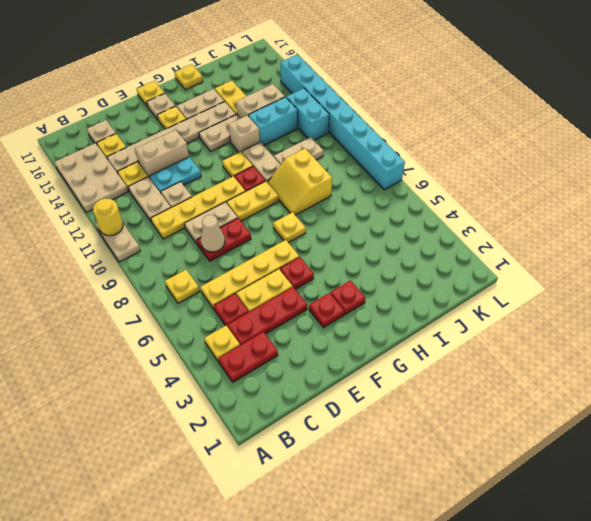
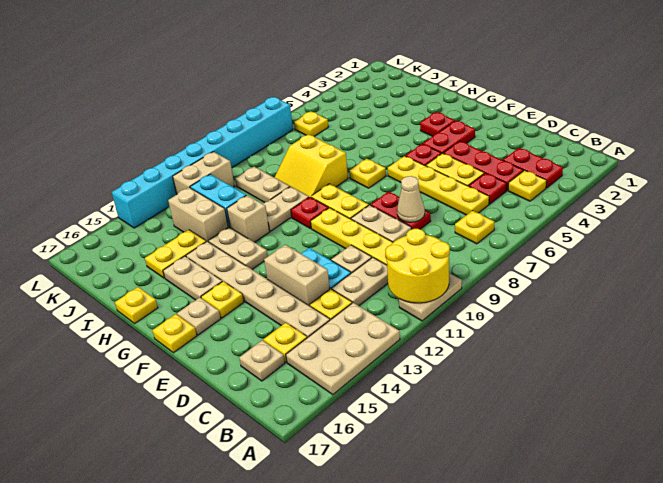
yellow round brick A11 level 2 -> yellow round brick A10:B11 level 2
red plate F3 level 1 -> red plate F3:F4 level 1
yellow plate G11 level 1 -> yellow plate K6 level 1
yellow slope H8:I9 level 1 top I -> yellow slope H8:I9 level 1 top 8
cyan brick K11:K12 level 1 -> tan brick K11:K12 level 1

